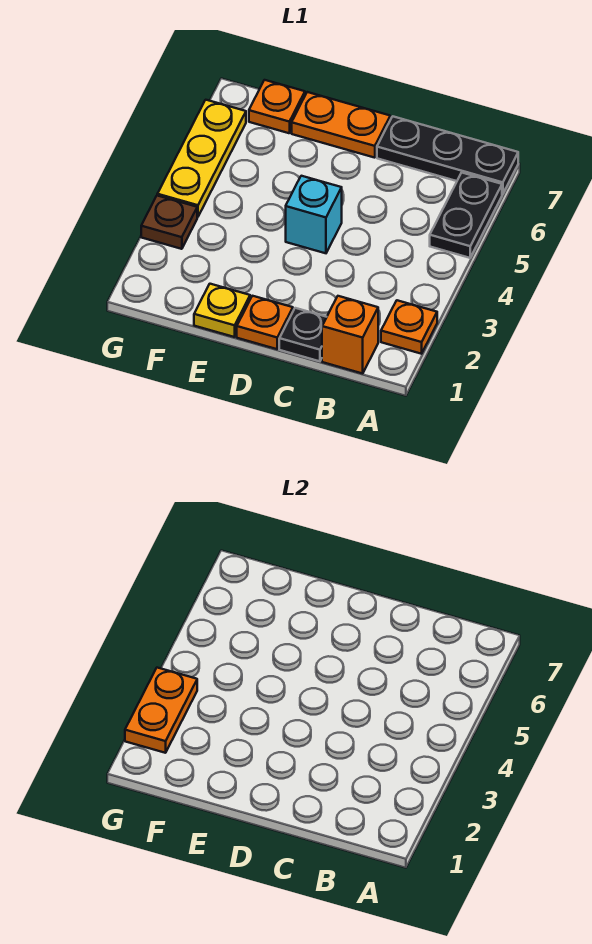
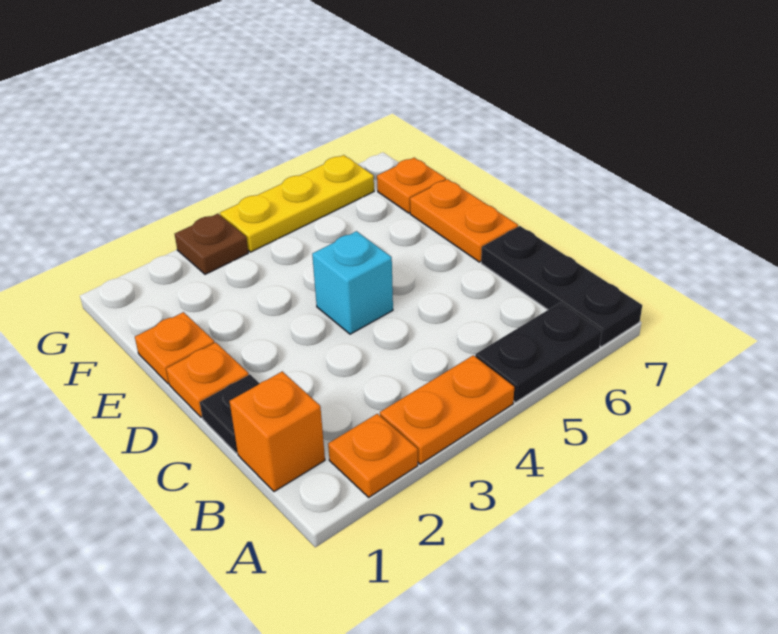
yellow plate E1 level 1 -> orange plate E1 level 1
orange plate G2:G3 level 2 -> orange plate A3:A4 level 1

